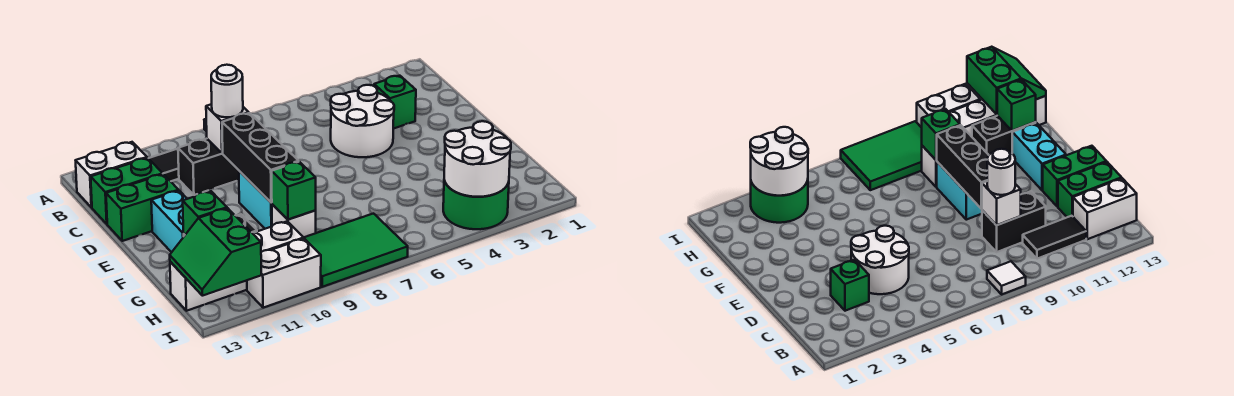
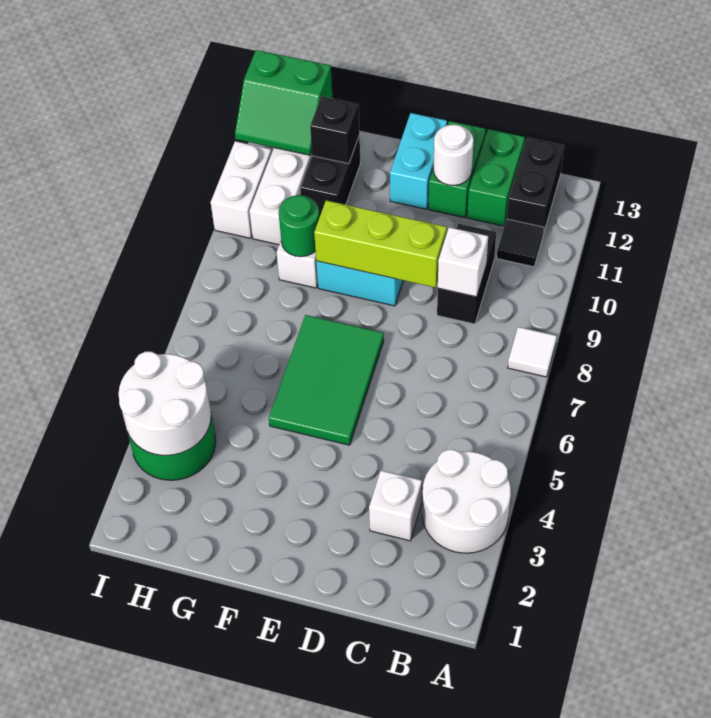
black tile B10:B11 level 1 -> black tile B11 level 1
white brick B12:B13 level 1 -> black brick B12:B13 level 1
green brick C3 level 1 -> white brick C3 level 1
white round brick C4:D5 level 1 -> white round brick A3:B4 level 1
white round brick C9 level 3 -> white round brick D12 level 2
black brick D9:F9 level 2 -> lime brick D9:F9 level 2
cyan brick E12:F12 level 1 -> cyan brick E12:E13 level 1
green brick G9 level 2 -> green round brick G9 level 2
green brick G12 level 2 -> black brick G12 level 2
green tile H7:I9 level 1 -> green tile E5:F7 level 1
green slope H12:I13 level 2 top 12 -> green slope H12:I13 level 2 top 13

